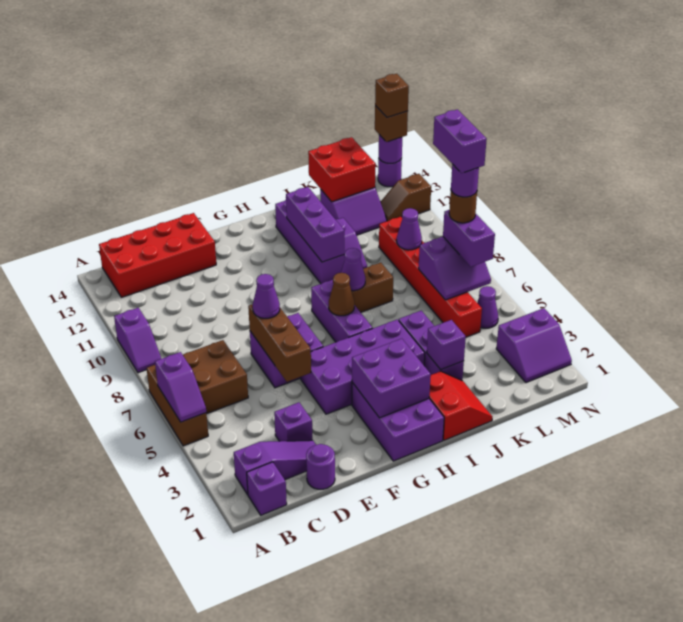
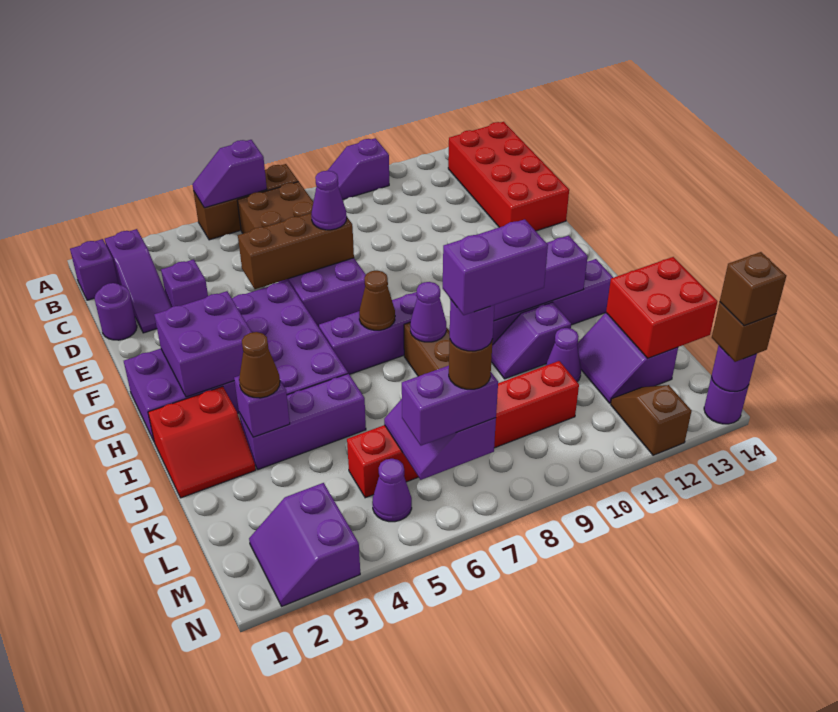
none -> brown cone J3 level 3
purple cone L9 level 2 -> purple cone K11 level 1

